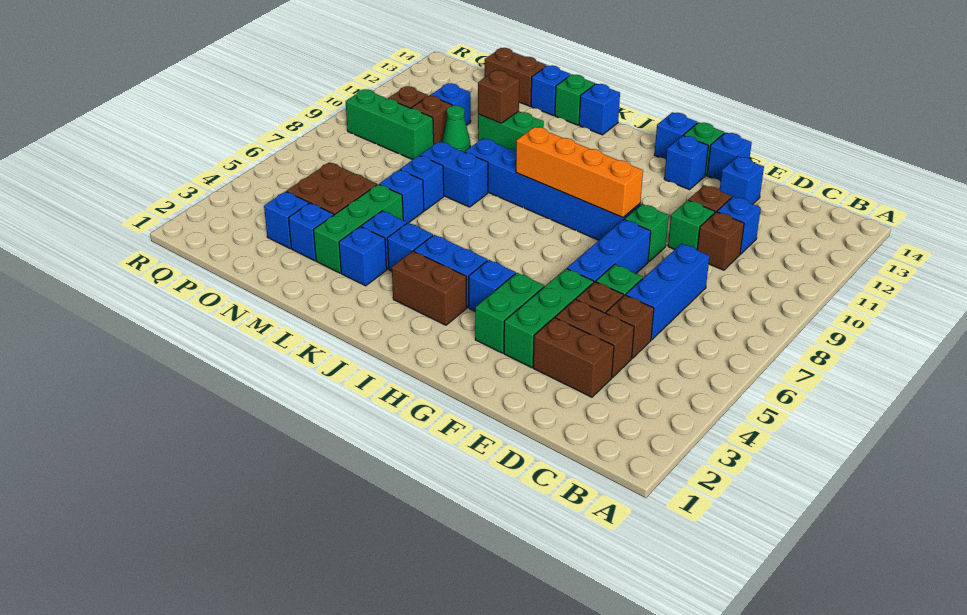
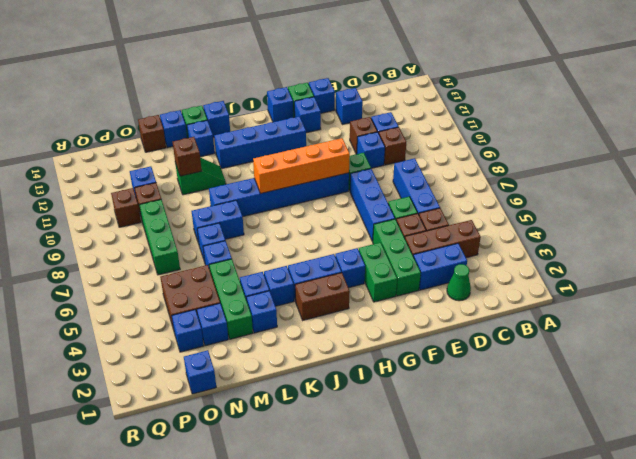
brown brick D3:E3 level 1 -> blue brick D3:E3 level 1
brown brick D4:E4 level 1 -> brown brick C4:E4 level 1
green brick E10 level 1 -> blue brick E10 level 1
none -> blue brick H12:K12 level 1
green brick L11:M11 level 1 -> green slope L11:M11 level 1 top M
none -> blue brick L13 level 1
green cone N10 level 1 -> green cone D2 level 1
brown brick N14:O14 level 1 -> brown brick N14 level 1
none -> blue brick O1 level 1
green brick O9:Q9 level 1 -> green brick O7:O9 level 1

